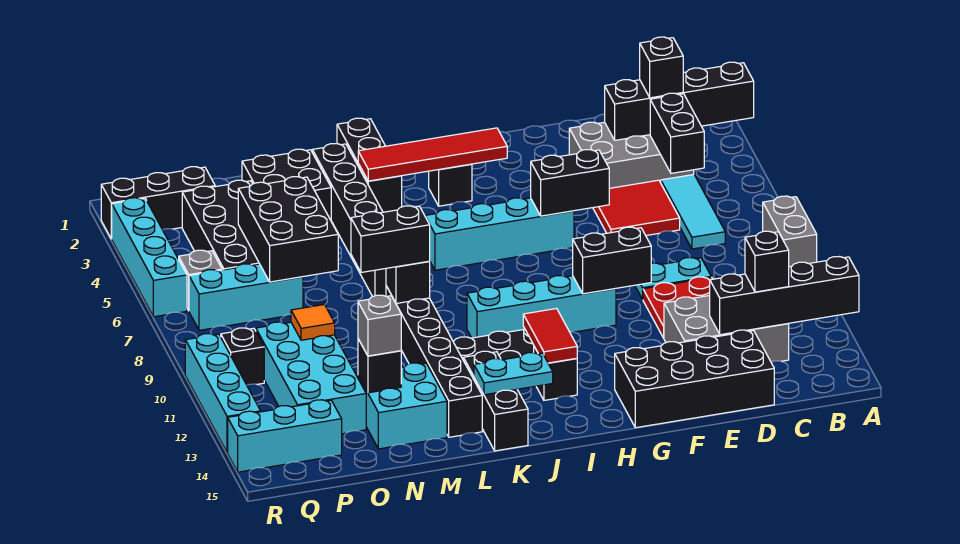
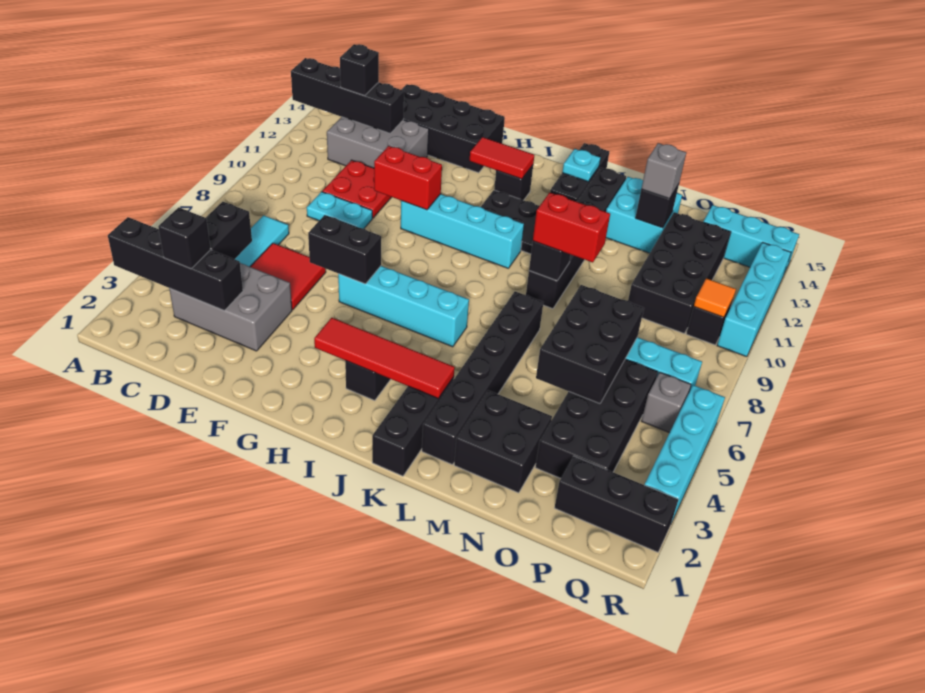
grey brick A8:A9 level 1 -> none
black brick F10:G10 level 2 -> red brick F10:G10 level 2
red tile I12:I13 level 2 -> red tile H13:I13 level 2
cyan plate J14:K14 level 2 -> cyan plate K14 level 2
black brick L9:M9 level 3 -> red brick L9:M9 level 3
cyan brick O10:P13 level 1 -> black brick O10:P13 level 1
orange tile O10 level 2 -> orange tile Q10 level 2

